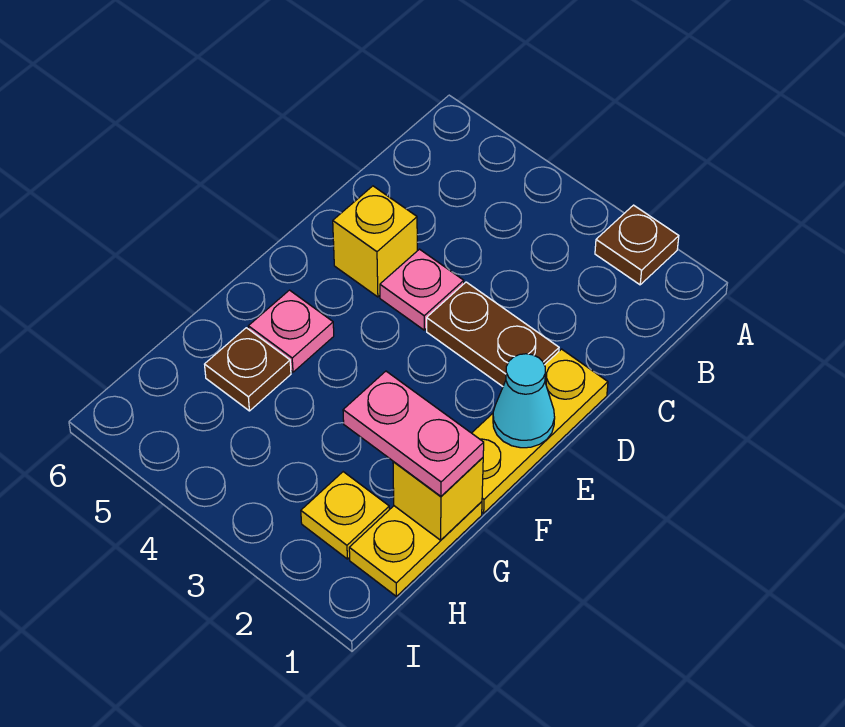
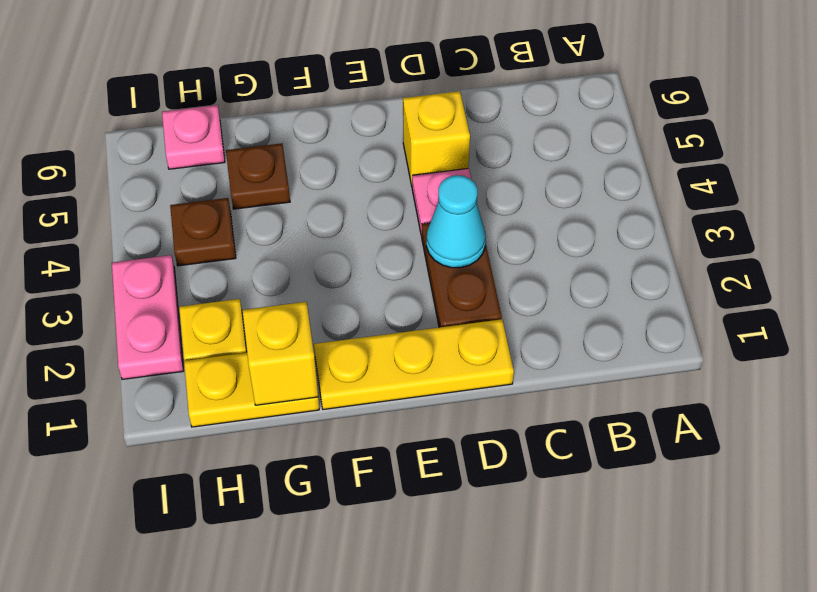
brown plate A2 level 1 -> brown plate H4 level 1
cyan cone E1 level 2 -> cyan cone D3 level 2
pink plate F5 level 1 -> pink plate H6 level 1
pink plate G1:G2 level 3 -> pink plate I2:I3 level 1

